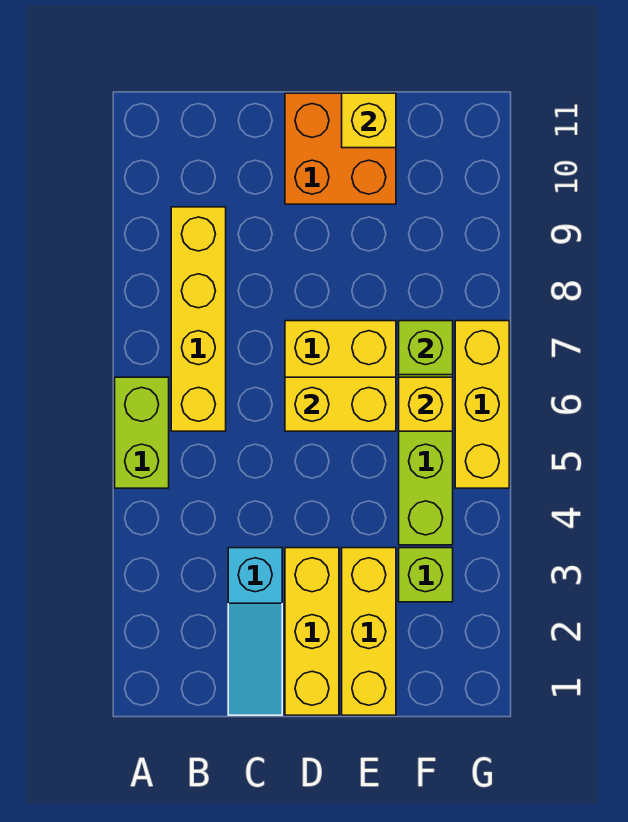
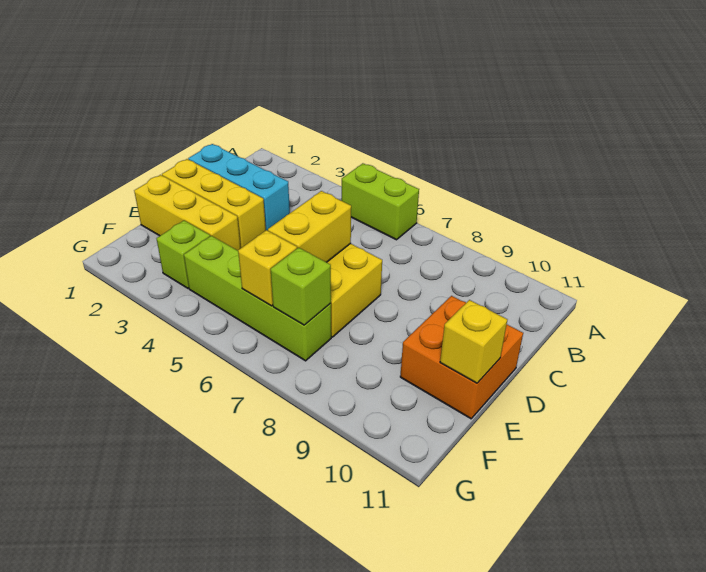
yellow brick B6:B9 level 1 -> none
cyan slope C1:C3 level 1 top 3 -> cyan brick C1:C3 level 1
yellow brick G5:G7 level 1 -> none

